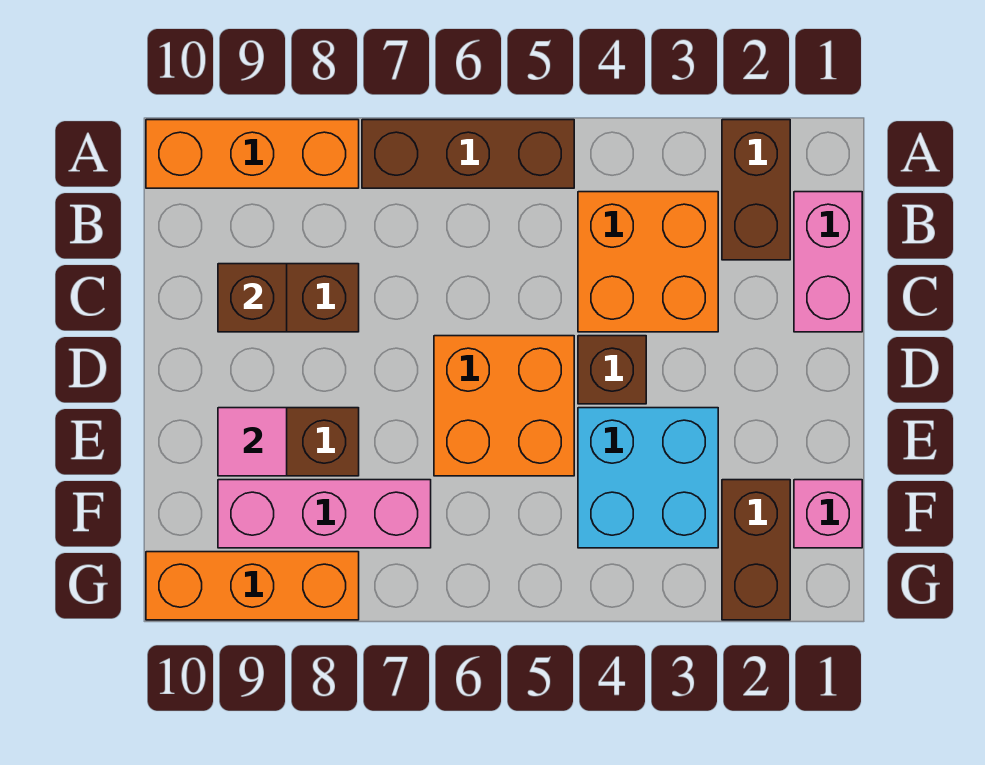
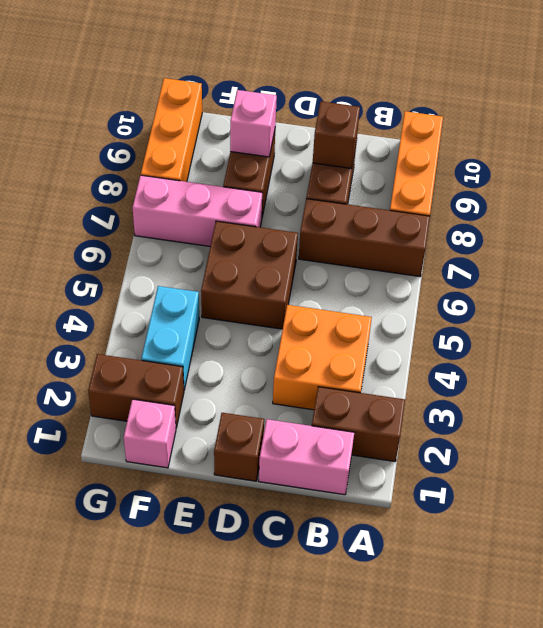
brown brick A5:A7 level 1 -> brown brick A7:C7 level 1
brown brick D4 level 1 -> brown brick D1 level 1
orange brick D5:E6 level 1 -> brown brick D5:E6 level 1
cyan brick E3:F4 level 1 -> cyan brick F3:F4 level 1
pink tile E9 level 2 -> pink brick E9 level 2
pink brick F7:F9 level 1 -> pink brick E7:G7 level 1

